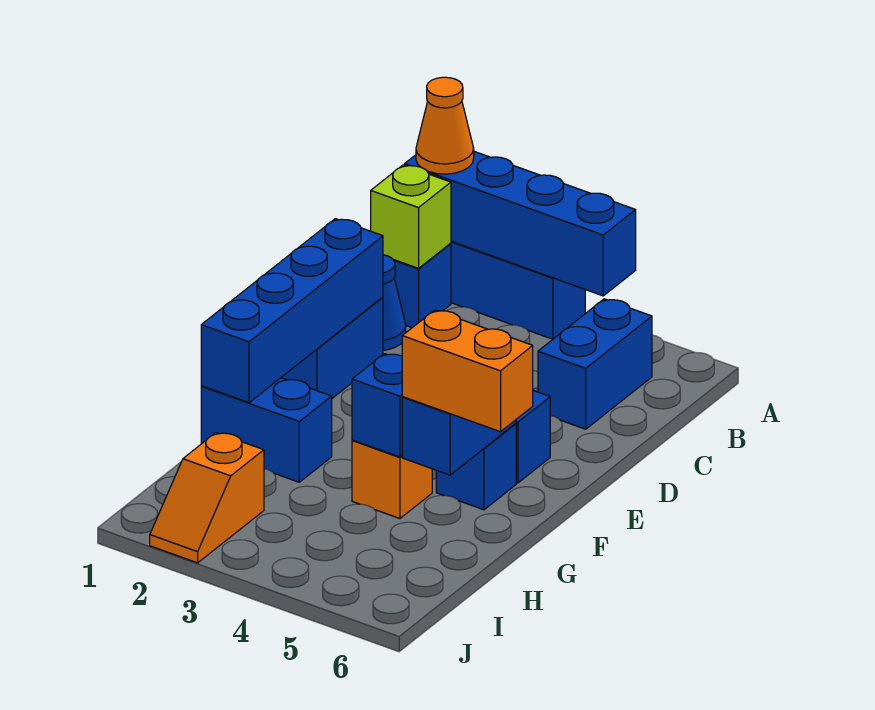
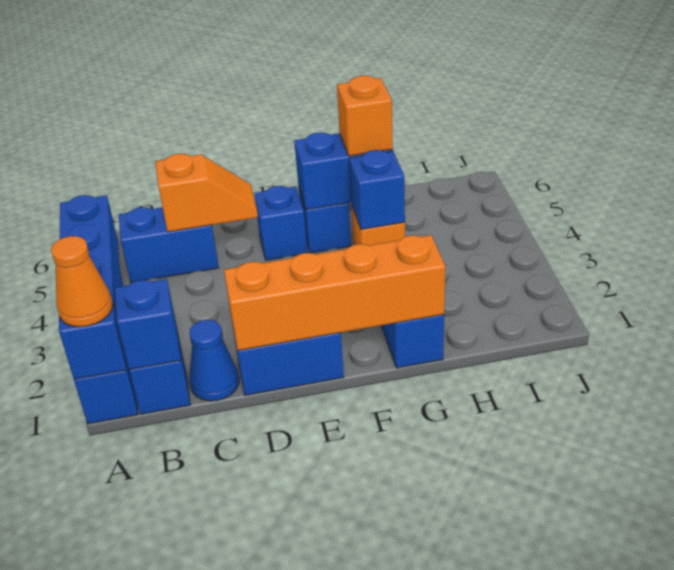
lime brick B1 level 2 -> blue brick B1 level 2
blue brick D1:G1 level 2 -> orange brick D1:G1 level 2
orange brick G5:G6 level 3 -> orange brick G5 level 3
orange slope I2:J2 level 1 top I -> orange slope C5:D5 level 2 top C

